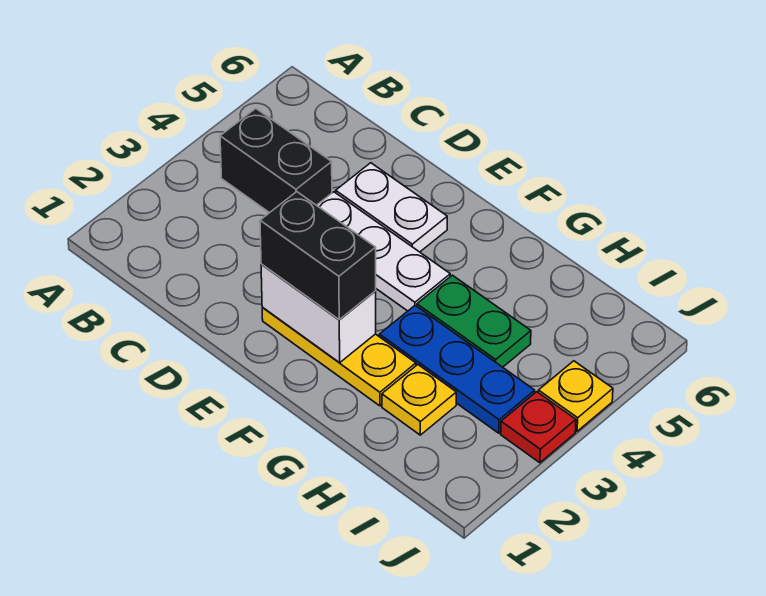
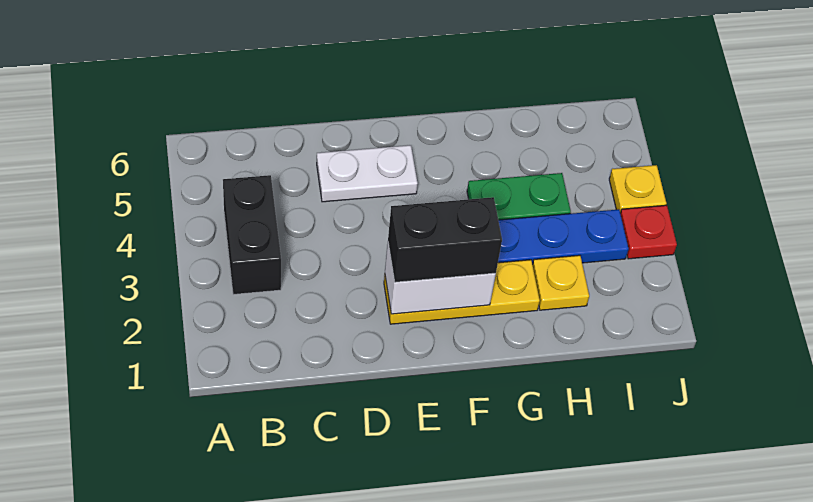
black brick B4:C4 level 1 -> black brick B3:B4 level 1
white plate D4:F4 level 1 -> none

